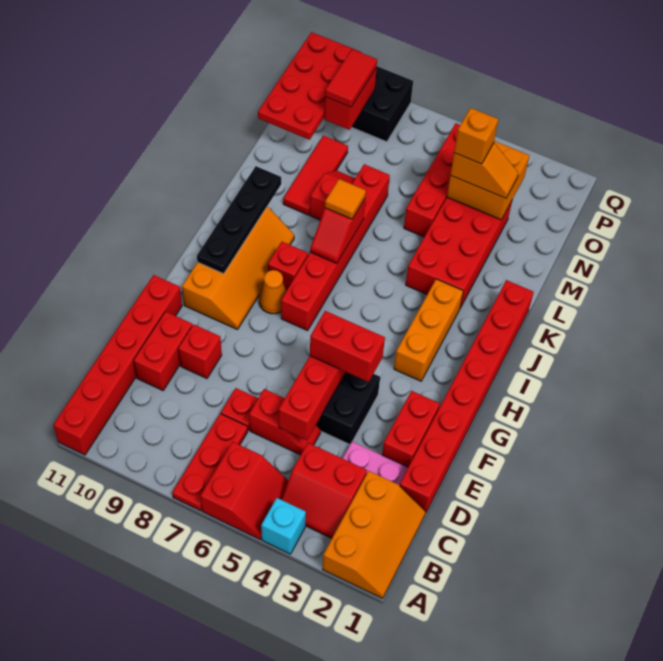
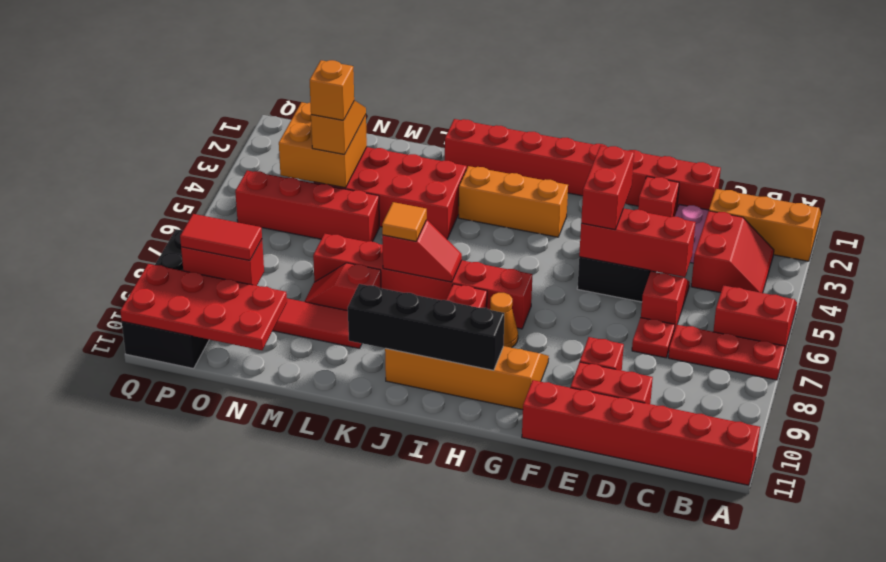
cyan brick A4 level 1 -> none
red brick E2:F2 level 1 -> red brick E2 level 1
black plate H10:K10 level 2 -> black brick H10:K10 level 2

